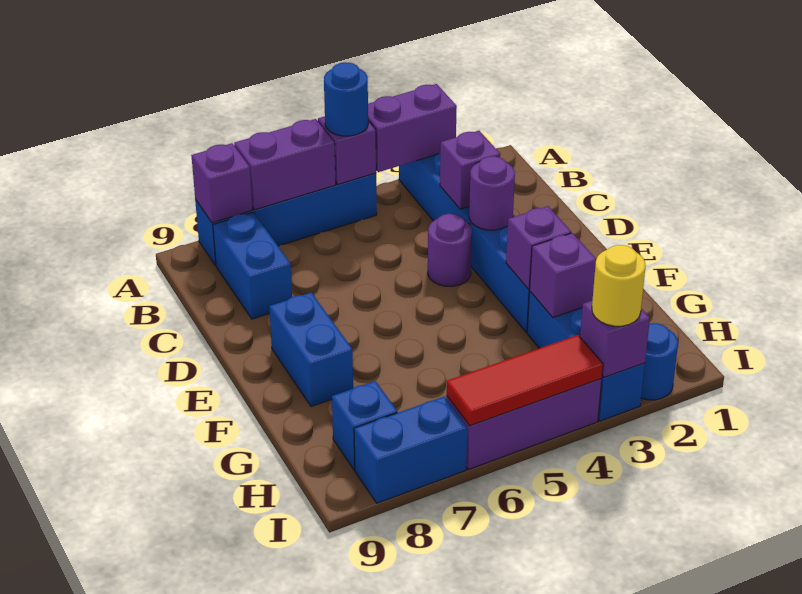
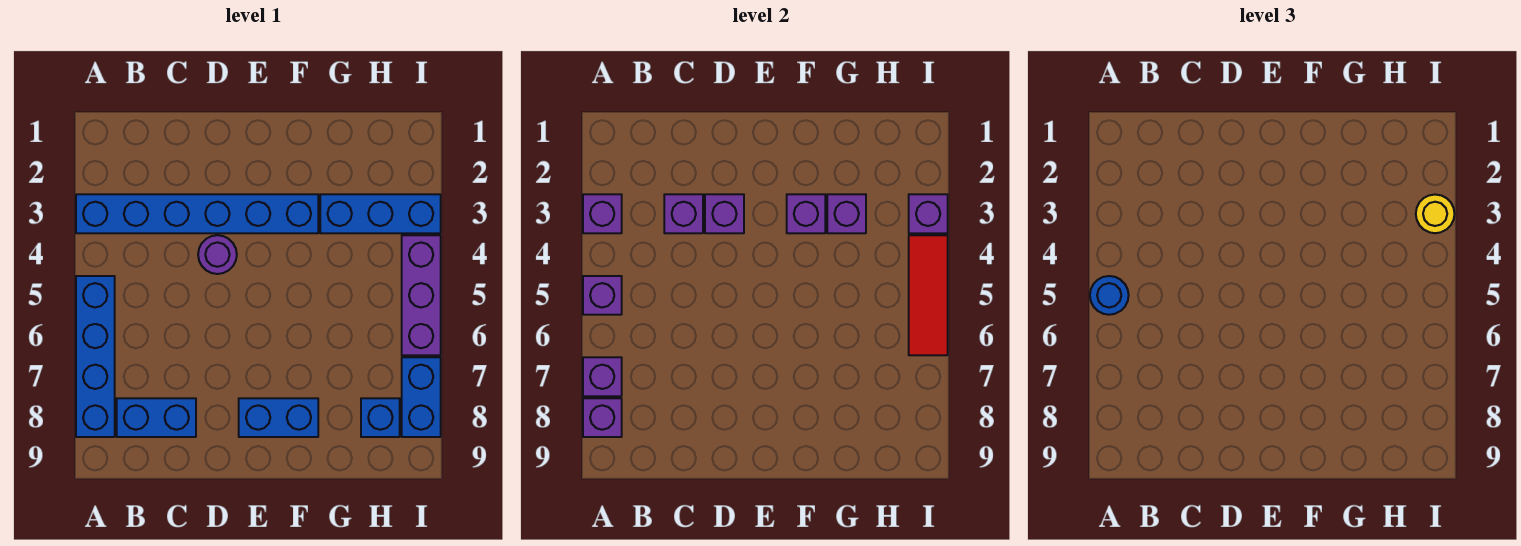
purple brick A3:A4 level 2 -> purple brick A3 level 2
purple brick A6:A7 level 2 -> purple brick A7 level 2
purple round brick D3 level 2 -> purple brick D3 level 2
blue round brick I2 level 1 -> none

